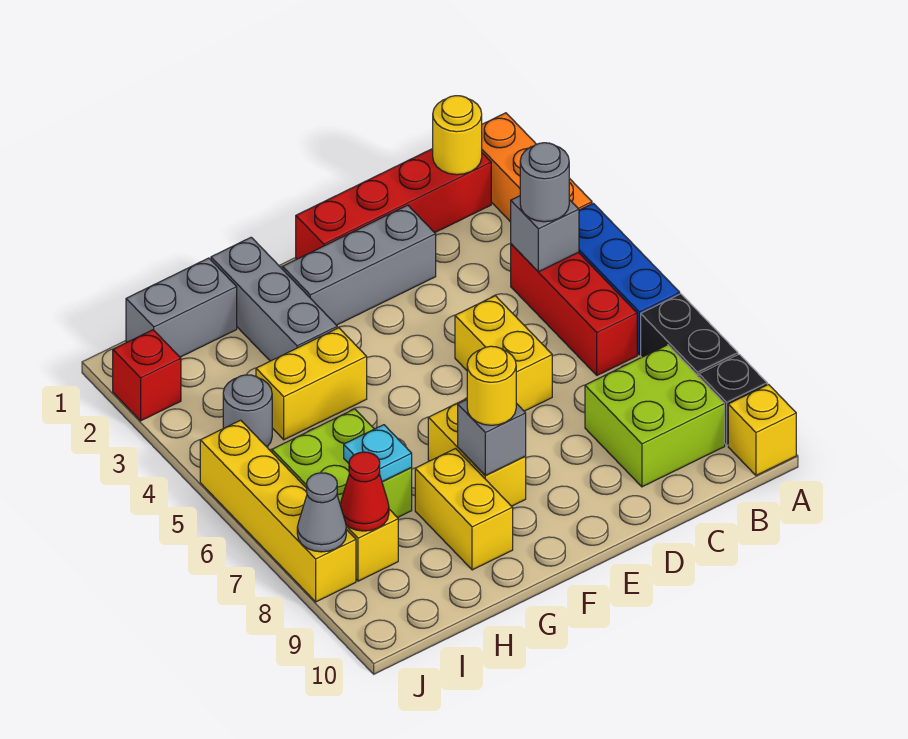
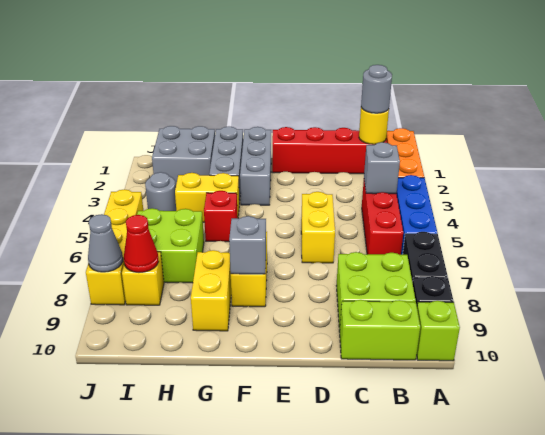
yellow brick A10 level 1 -> lime brick A10 level 1
grey round brick B4 level 3 -> grey round brick B1 level 3
none -> lime brick B10:C10 level 1
grey brick D2:F2 level 1 -> grey brick F1:F3 level 1
yellow round brick F8 level 3 -> none
grey brick H1:I1 level 1 -> grey brick H1:I2 level 1
cyan plate H7 level 2 -> none
red brick J2 level 1 -> red brick G5 level 1

